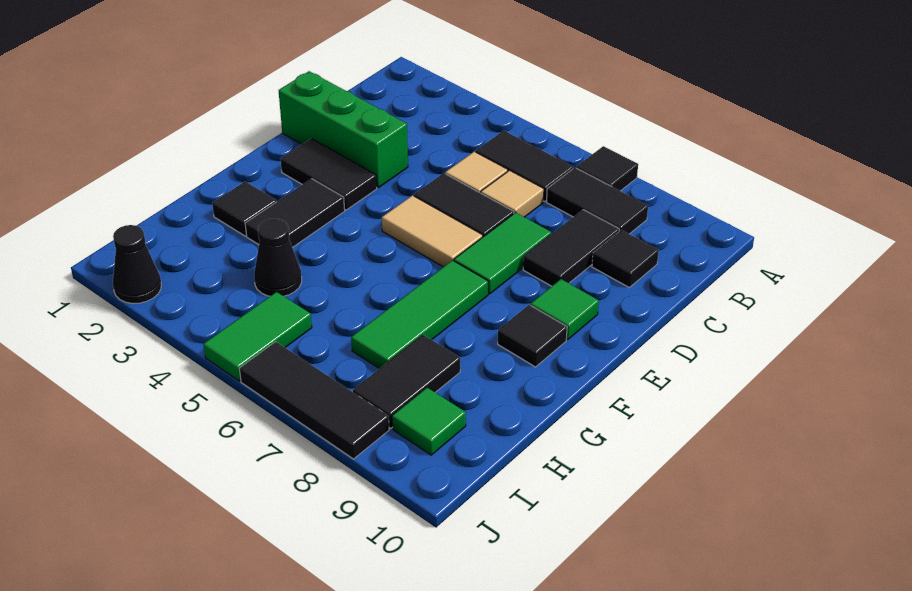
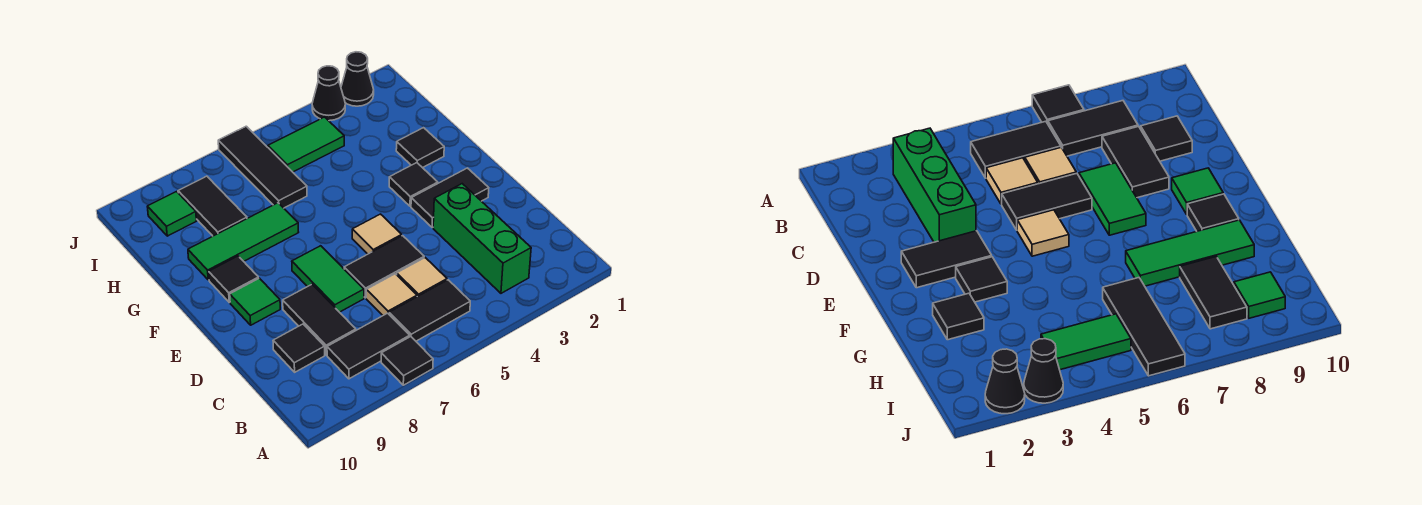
green brick D1:D3 level 1 -> green brick B3:D3 level 1
tan tile E5:E6 level 1 -> tan tile E5 level 1
black tile F3:G3 level 1 -> black tile F3 level 1
green tile F7:H7 level 1 -> green tile G7:G9 level 1
black cone H4 level 1 -> black cone J3 level 1
green tile I5:J5 level 1 -> green tile I4:I5 level 1
black tile J6:J8 level 1 -> black tile H6:J6 level 1

